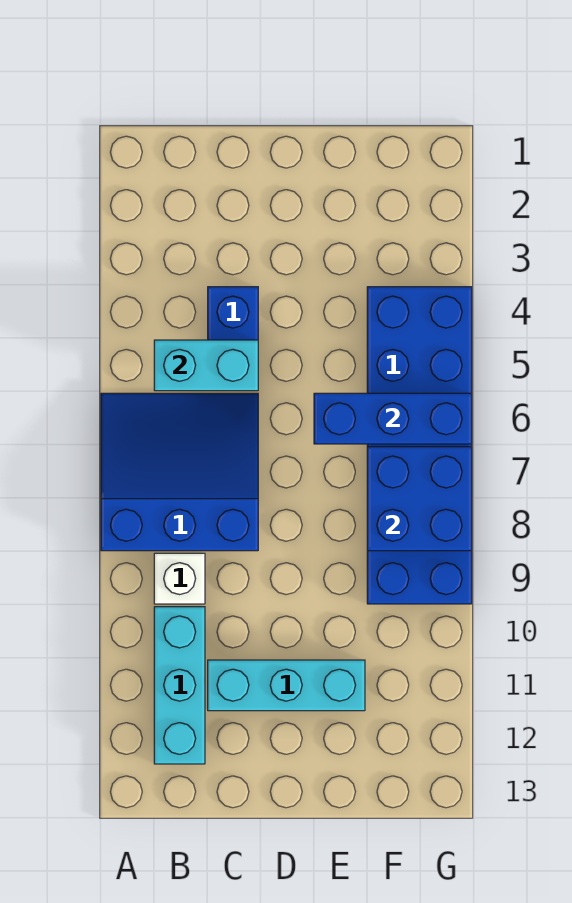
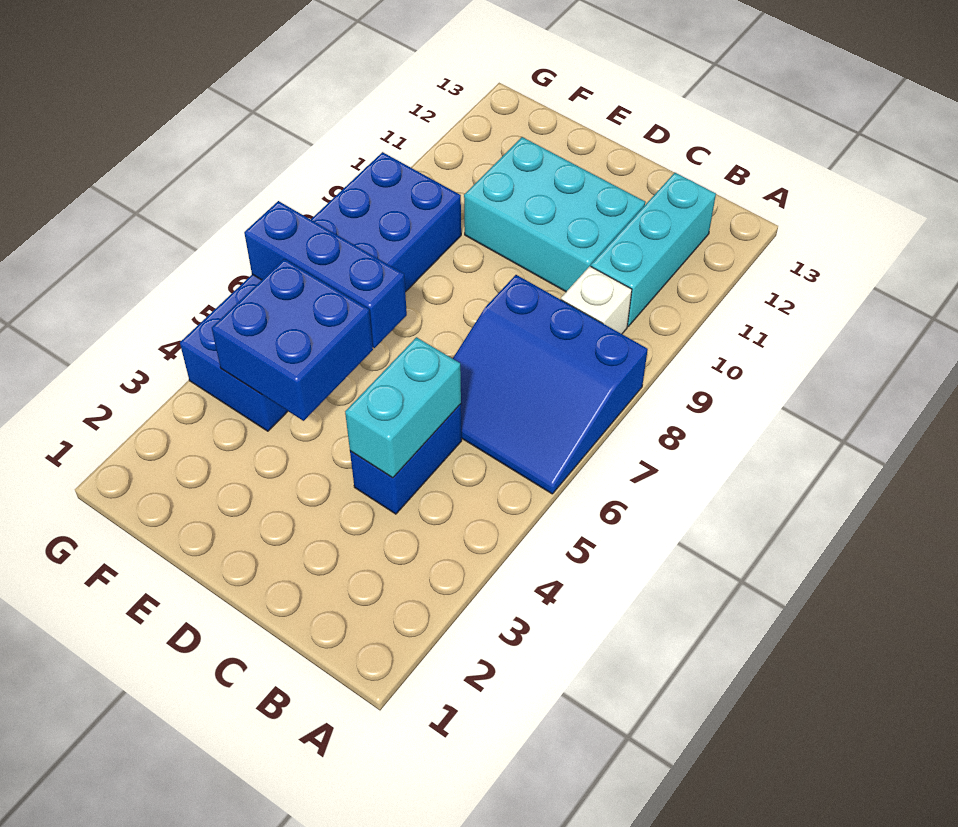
cyan brick B5:C5 level 2 -> cyan brick C4:C5 level 2
cyan brick C11:E11 level 1 -> cyan brick C10:E11 level 1
blue brick F7:G8 level 2 -> blue brick E4:F5 level 2

